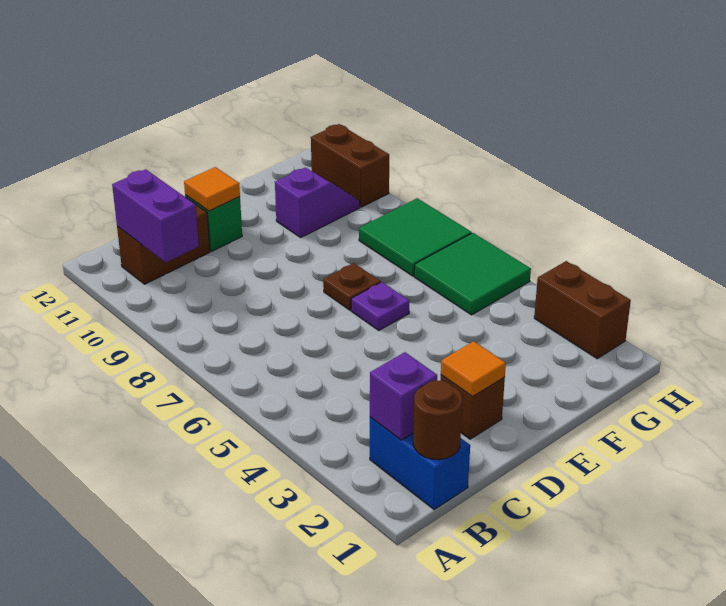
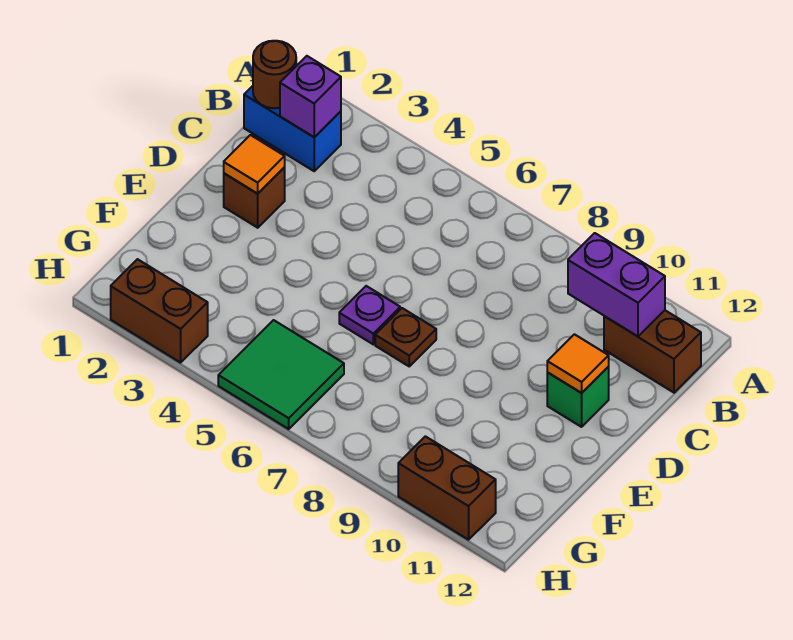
brown brick B11:C11 level 1 -> brown brick B11:B12 level 1
purple slope F10:G10 level 1 top F -> none
green tile G7:H8 level 1 -> none

